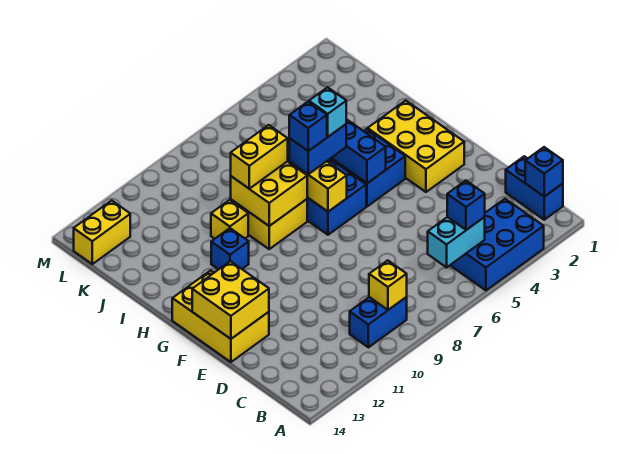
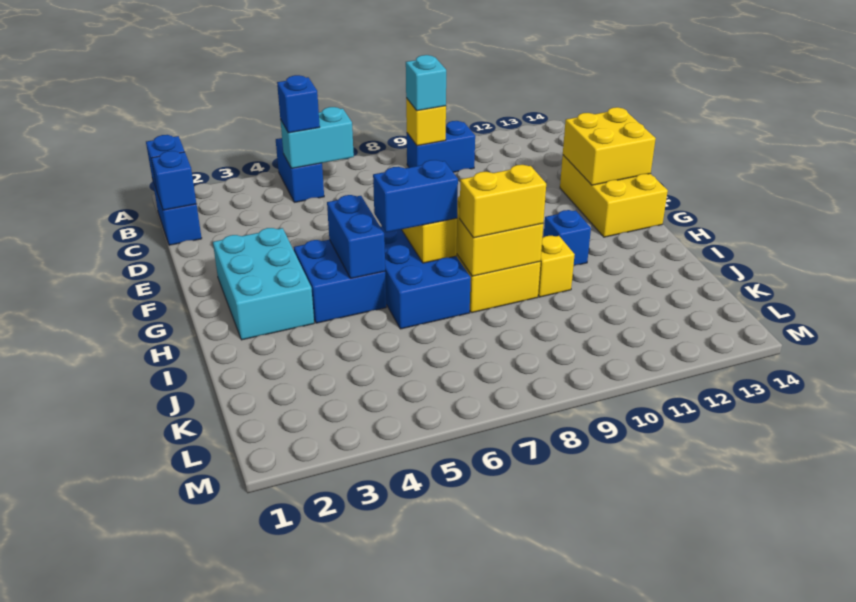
blue brick A3:B5 level 1 -> blue brick A5:B5 level 1
yellow brick F2:H3 level 1 -> cyan brick F2:H3 level 1
cyan brick H6 level 4 -> cyan brick B9 level 3
blue brick H7 level 4 -> blue brick C1 level 2
yellow brick L13:L14 level 1 -> none

